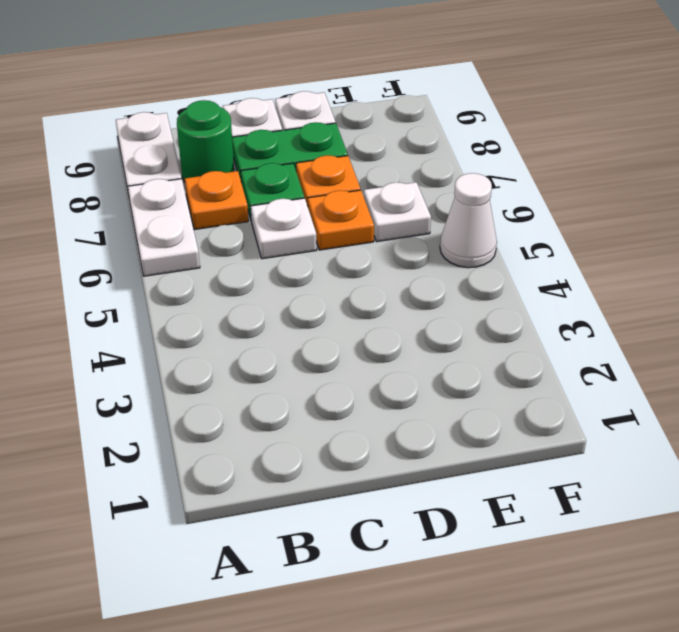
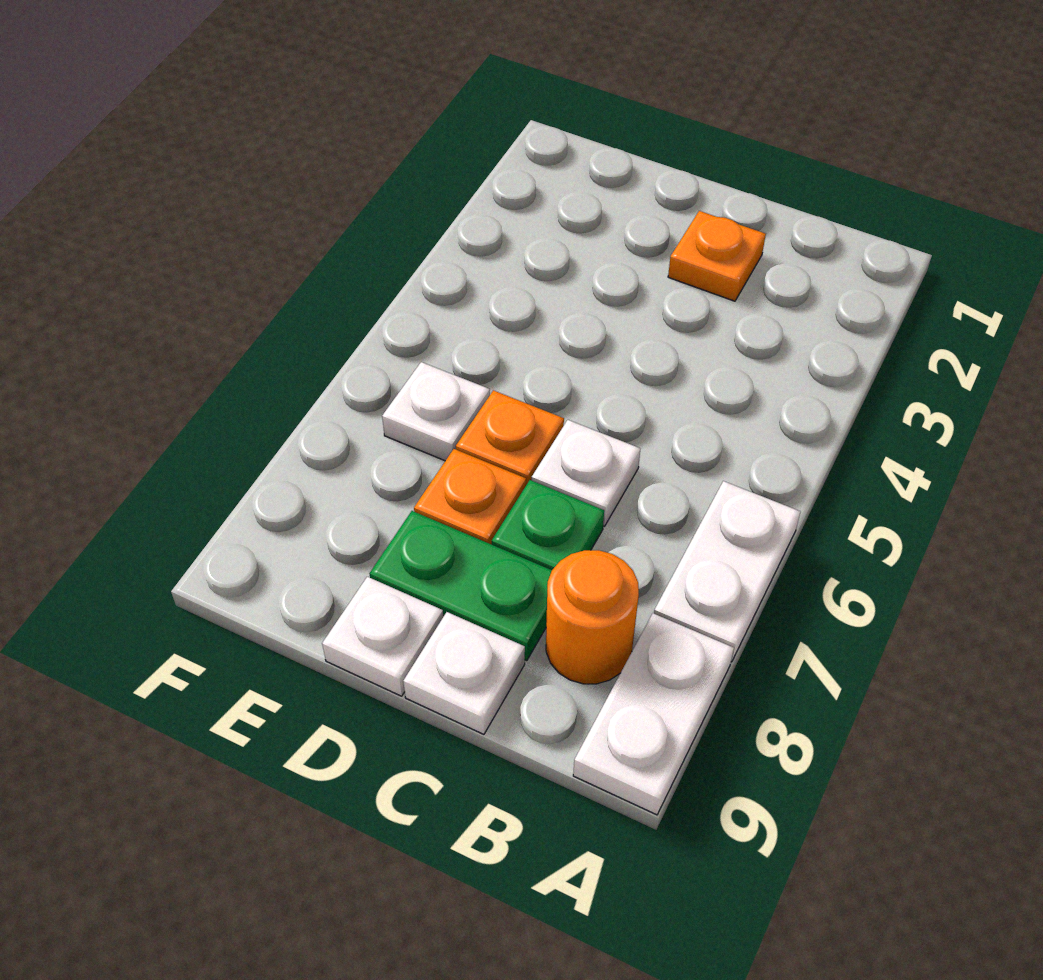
orange plate B7 level 1 -> orange plate C2 level 1
green round brick B8 level 1 -> orange round brick B8 level 1
white cone F5 level 1 -> none

